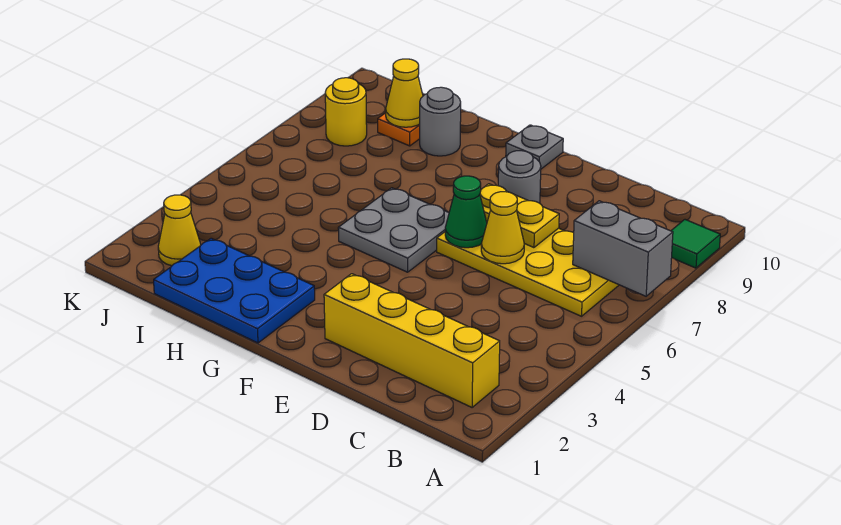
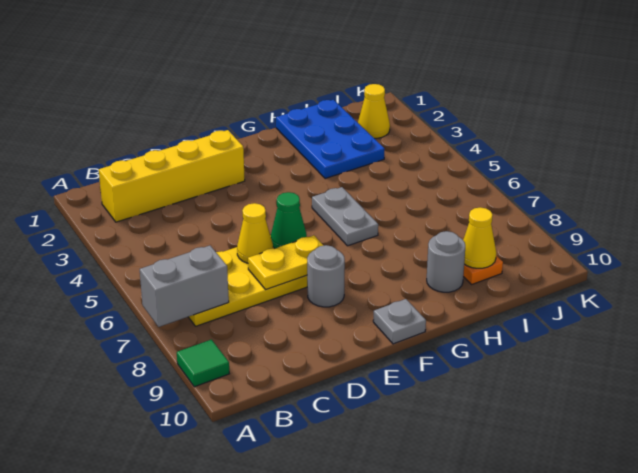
grey plate F5:G6 level 1 -> grey plate G5:G6 level 1
blue plate G1:I2 level 1 -> blue plate H1:I3 level 1
yellow round brick J8 level 1 -> none

